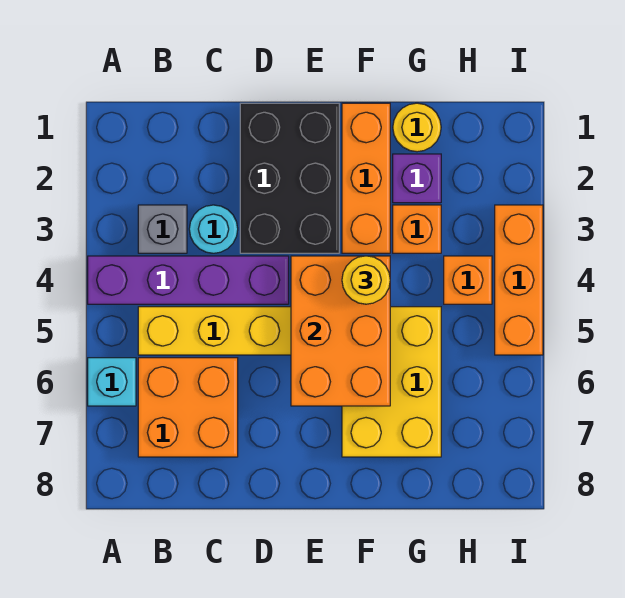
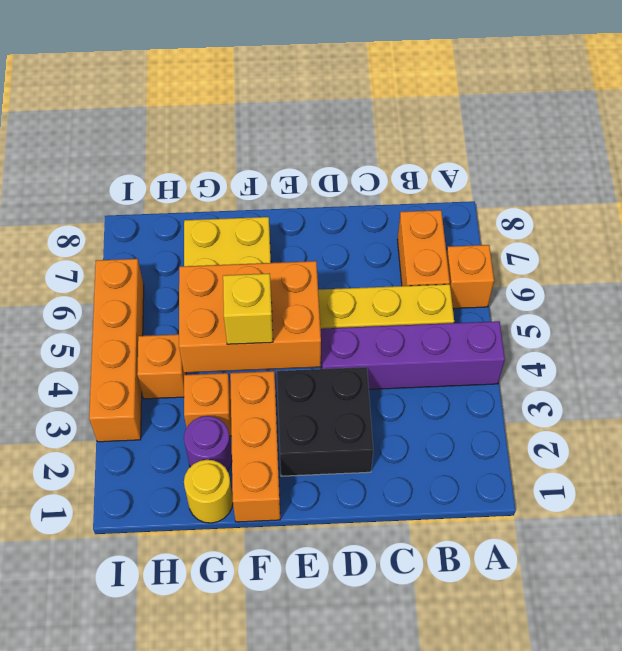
cyan brick A6 level 1 -> orange brick A6 level 1
grey brick B3 level 1 -> none
orange brick B6:C7 level 1 -> orange brick B6:B7 level 1
cyan round brick C3 level 1 -> none
black brick D1:E3 level 1 -> black brick D2:E3 level 1
orange brick E4:F6 level 2 -> orange brick E4:G5 level 2
yellow round brick F4 level 3 -> yellow brick F4 level 3
purple brick G2 level 1 -> purple round brick G2 level 1
orange brick I3:I5 level 1 -> orange brick I3:I6 level 1

